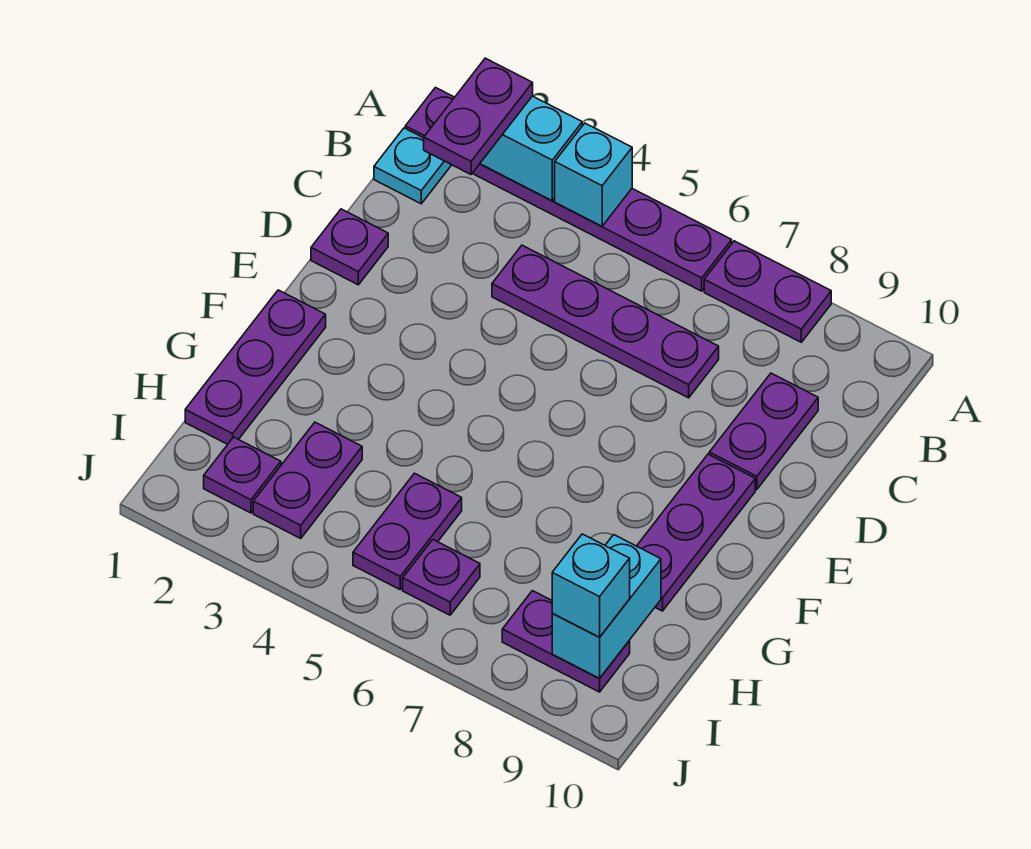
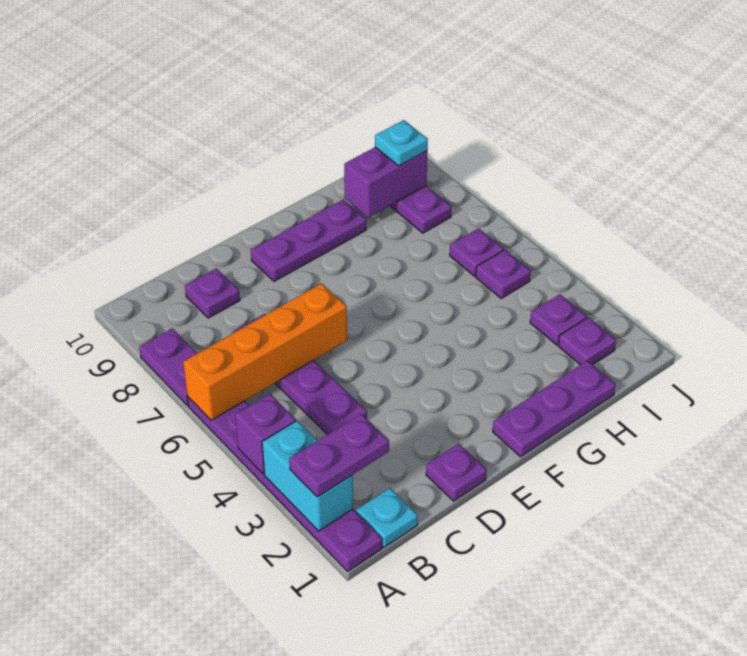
cyan brick A4 level 2 -> purple brick A4 level 2
none -> orange brick A6:D6 level 2
purple plate C9:D9 level 1 -> purple plate C9 level 1
purple plate H3:I3 level 1 -> purple plate I3 level 1
purple plate H5:I5 level 1 -> purple plate I5 level 1
cyan brick H9:I9 level 2 -> purple brick H9:I9 level 2
cyan brick I9 level 3 -> cyan plate I9 level 3

